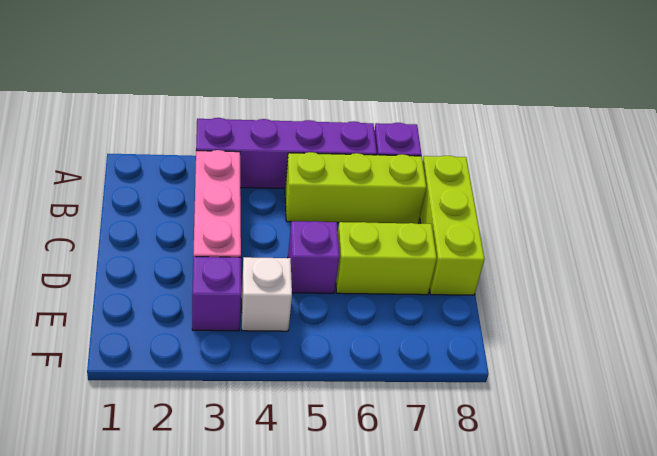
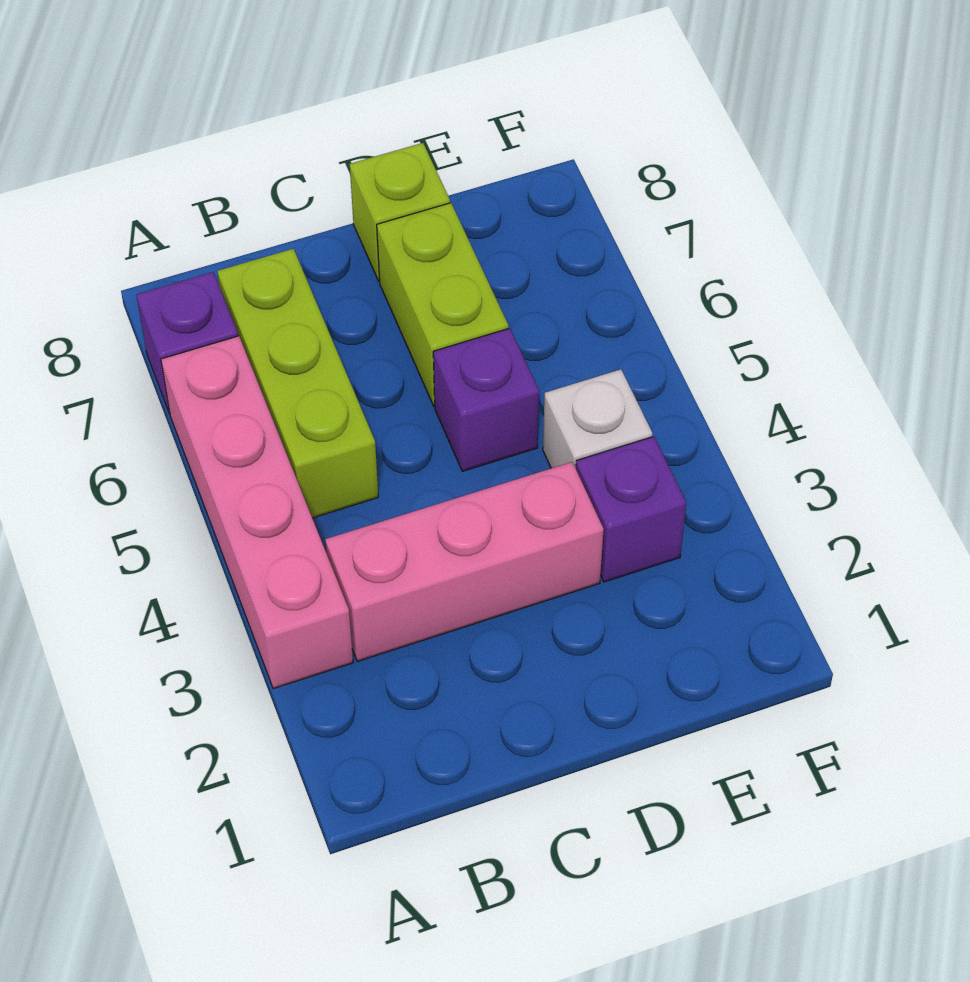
purple brick A3:A6 level 1 -> pink brick A3:A6 level 1
lime brick B8:D8 level 1 -> lime brick D8 level 1

